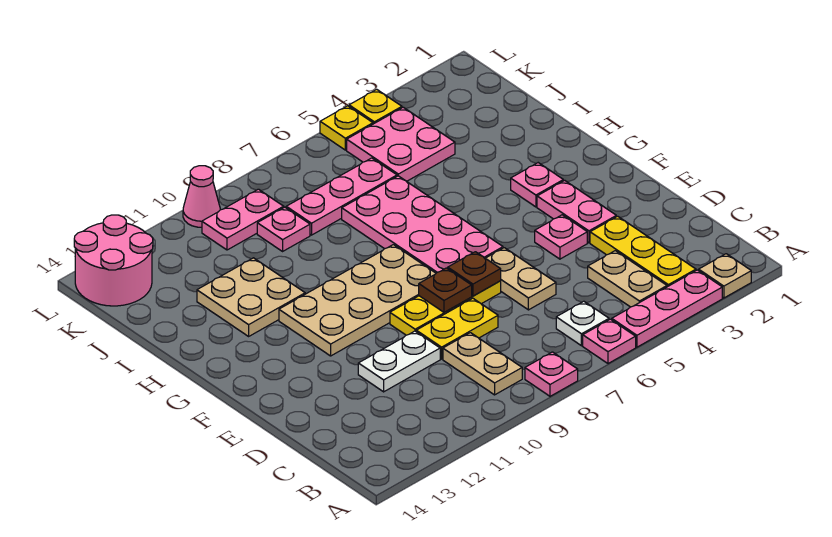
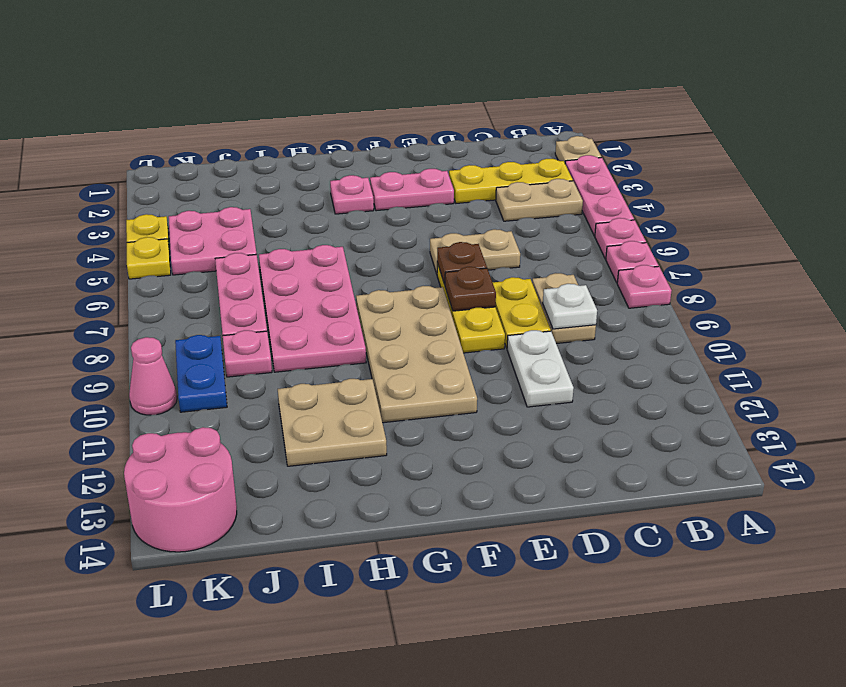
white plate B6 level 1 -> white plate C9 level 2
tan plate B9:C9 level 1 -> tan plate C8:C9 level 1
pink plate E4 level 1 -> pink plate A7 level 1
pink plate F6:I7 level 1 -> pink plate H6:I9 level 1
pink plate K9:K10 level 1 -> blue plate K9:K10 level 1

